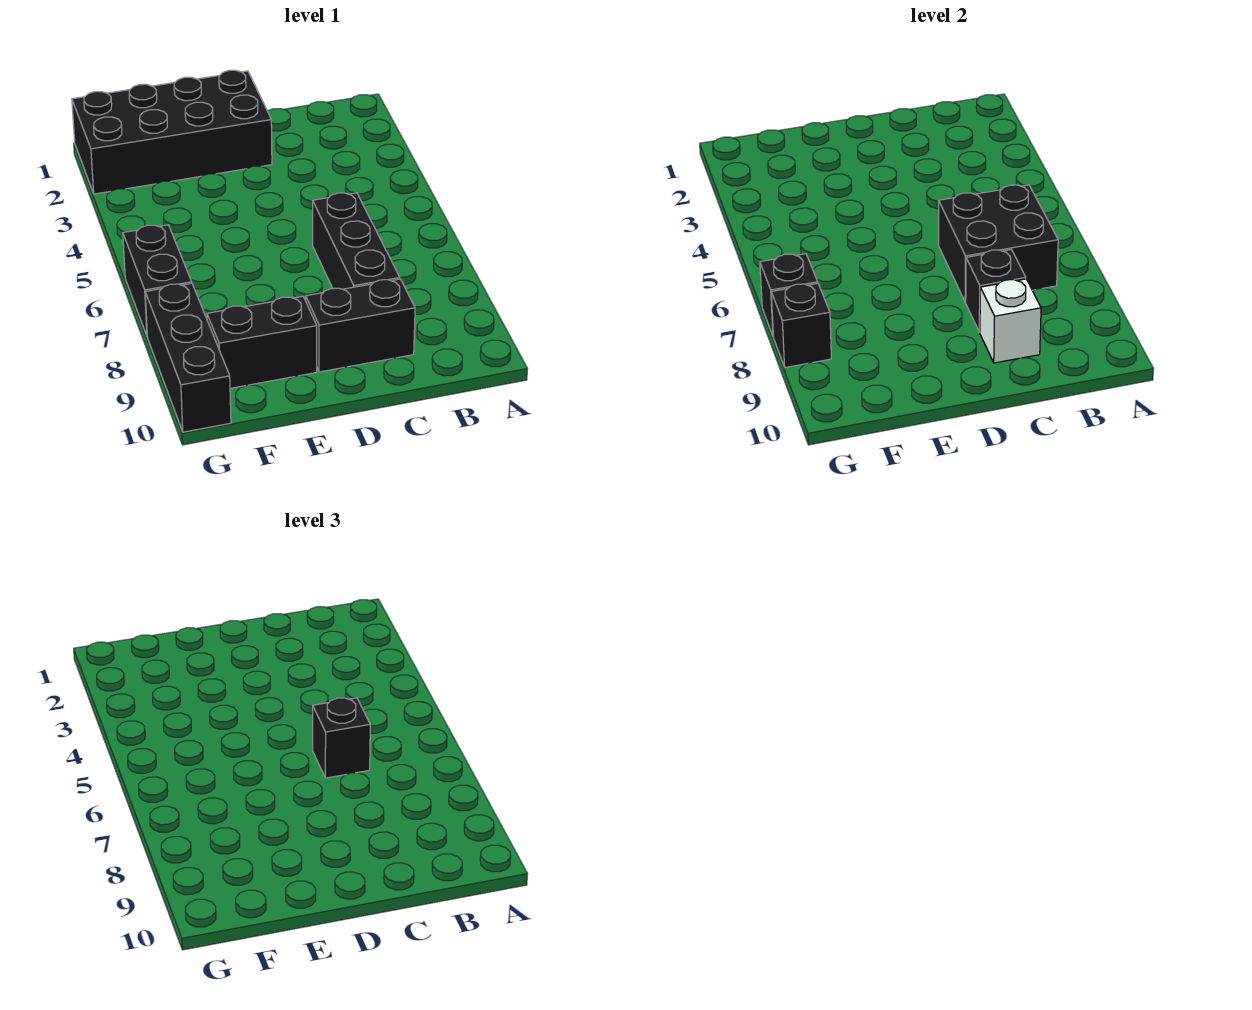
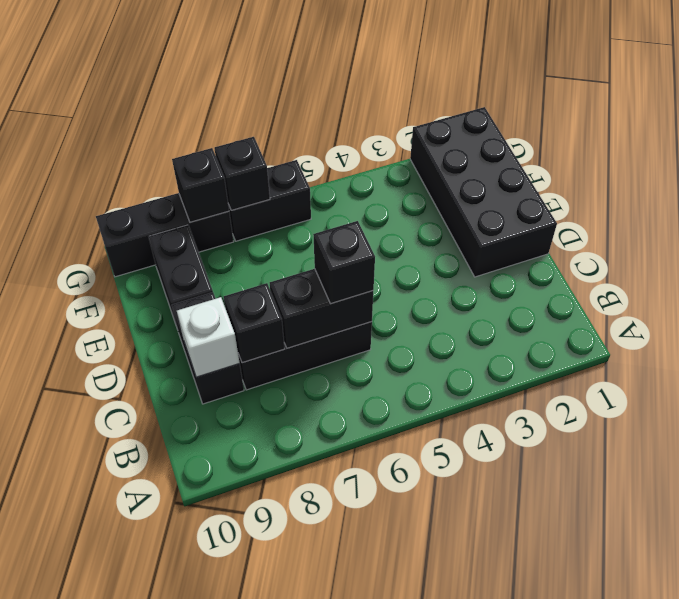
black brick B6:C7 level 2 -> black brick C6:C7 level 2

